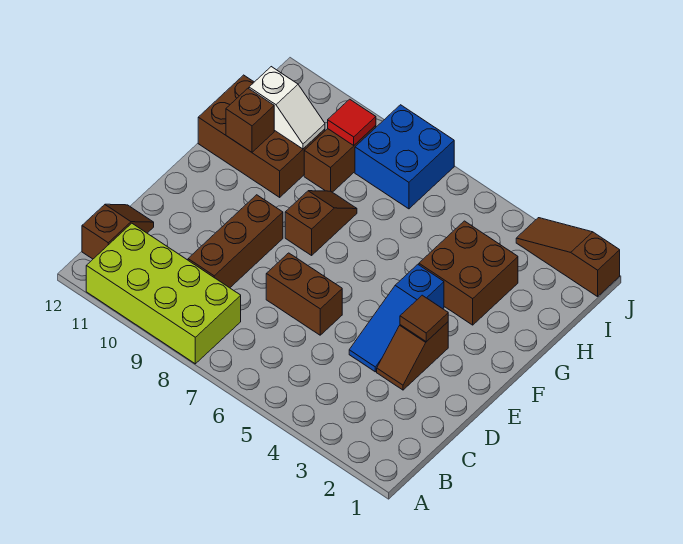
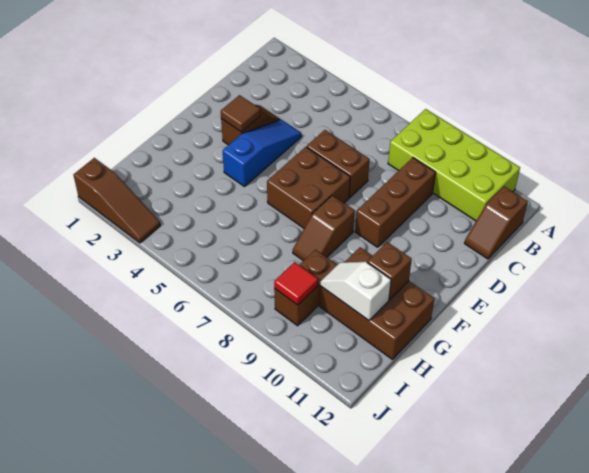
brown brick G3:H4 level 1 -> brown brick E6:F7 level 1
blue brick I7:J8 level 1 -> none

